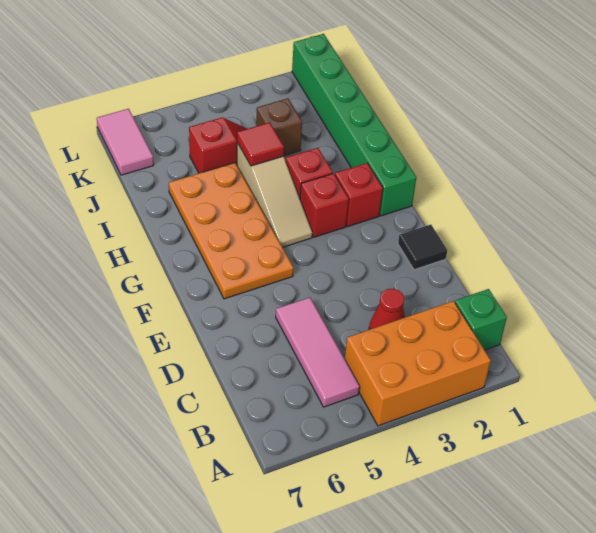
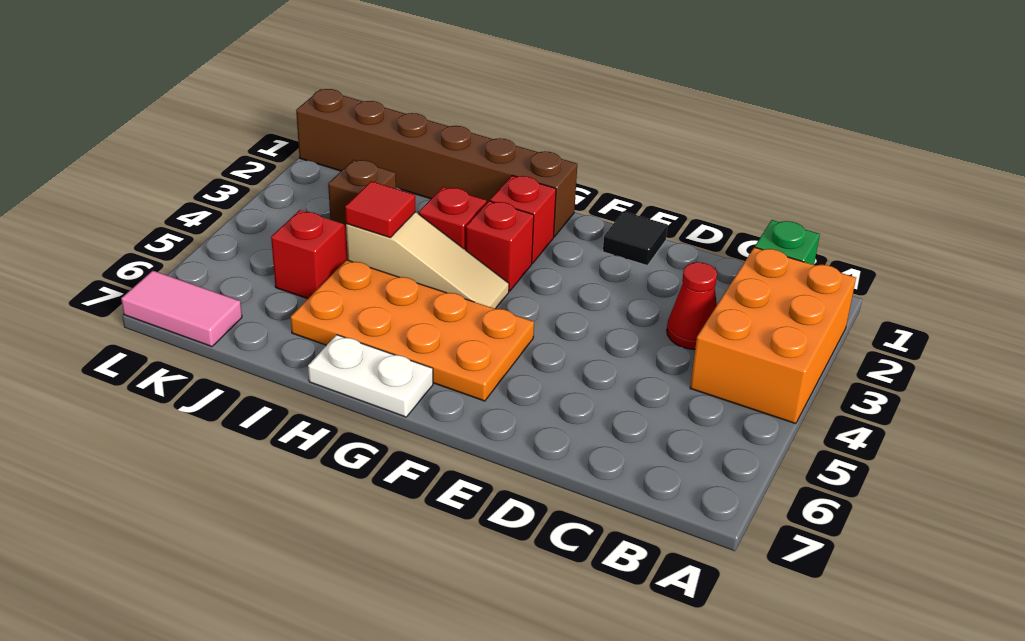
pink tile B5:D5 level 1 -> none
green brick G1:L1 level 1 -> brown brick G1:L1 level 1
none -> white plate G7:H7 level 1

